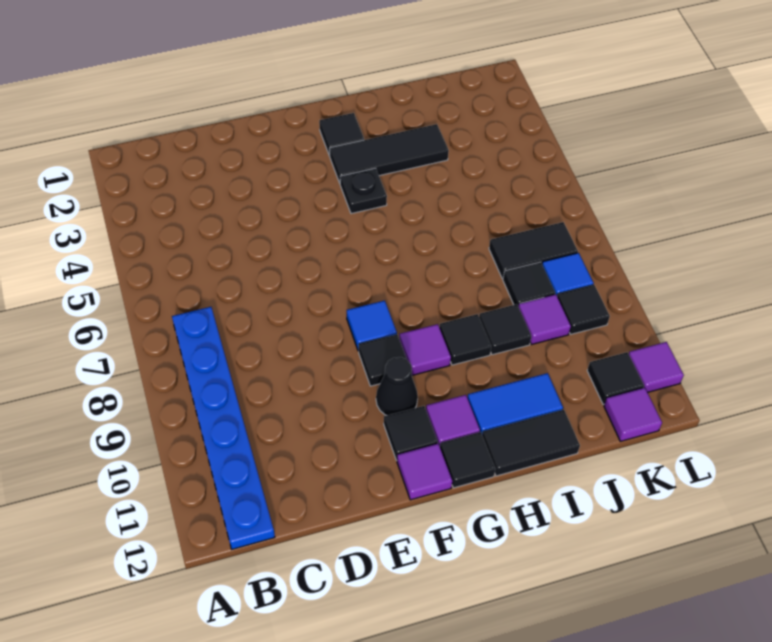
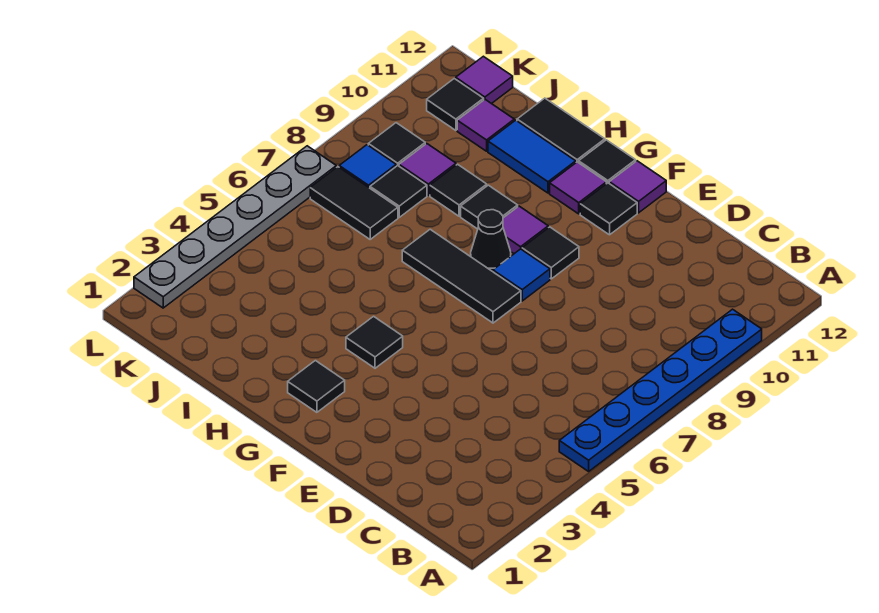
blue plate B7:B12 level 1 -> blue plate A5:A10 level 1
black cone F10 level 1 -> black cone G8 level 1
black tile G3:I3 level 1 -> black tile F7:H7 level 1
black plate G4 level 1 -> black tile G4 level 1
none -> grey plate L2:L7 level 1
purple tile L11 level 1 -> purple tile J11 level 1

